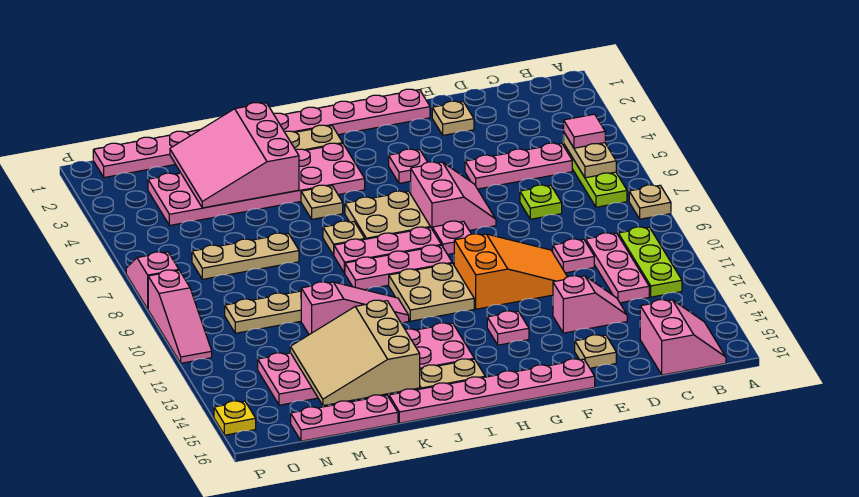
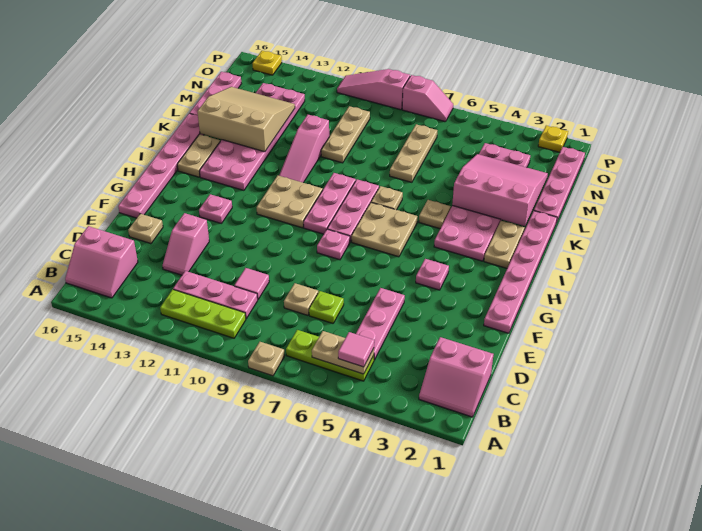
pink plate D10 level 1 -> pink tile D10 level 1
tan plate E2 level 1 -> tan plate D8 level 1
orange slope E10:G11 level 1 top G -> none
pink slope F6:G7 level 1 top G -> pink slope B1:C2 level 1 top C
none -> yellow plate P2 level 1

